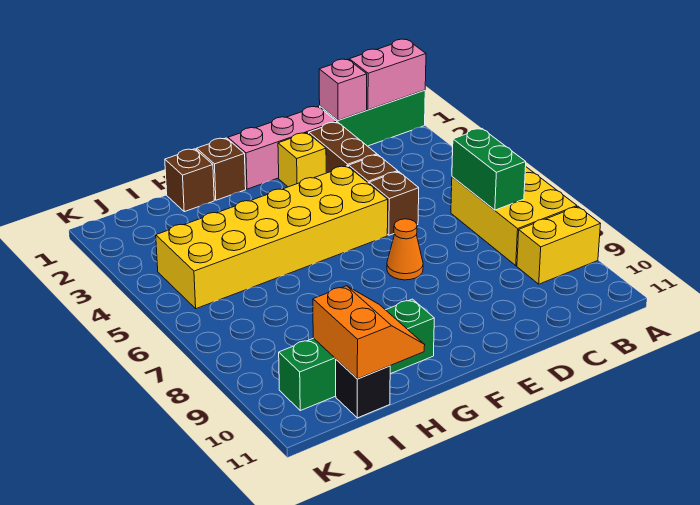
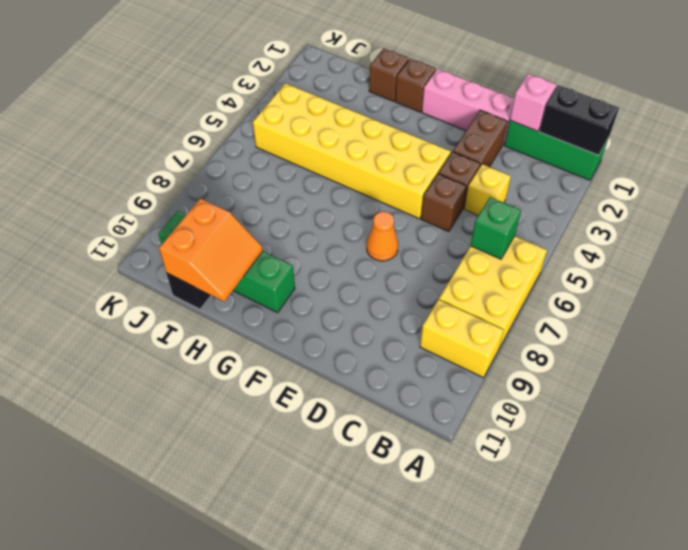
pink brick A1:B1 level 2 -> black brick A1:B1 level 2
green brick B6:B7 level 2 -> green brick B6 level 2
yellow brick E2 level 1 -> yellow brick C4 level 1

